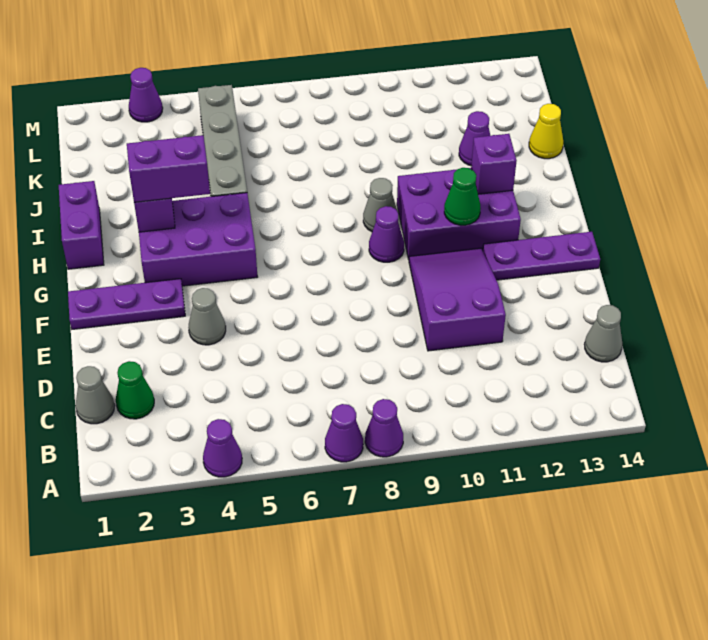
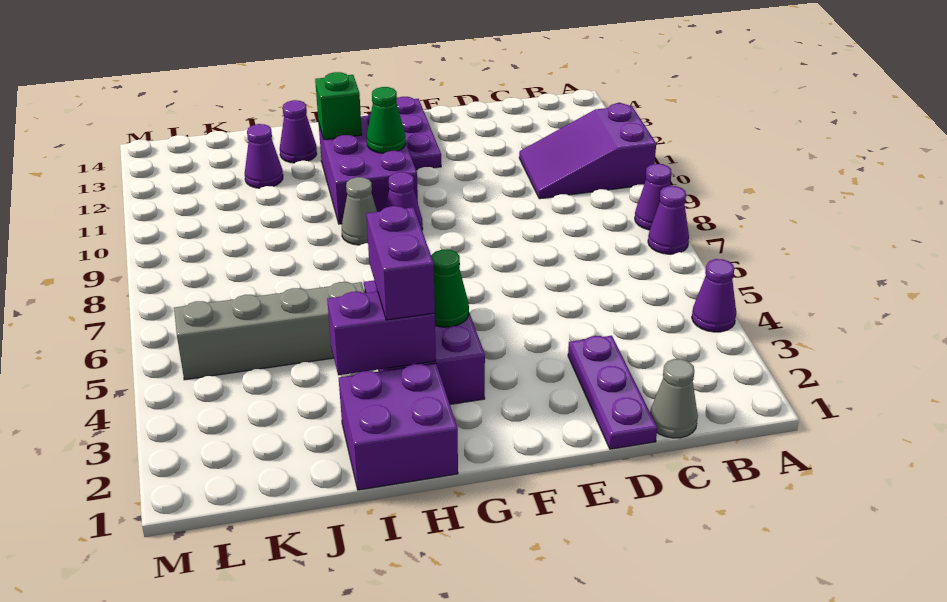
green cone C2 level 1 -> green cone G4 level 2
grey cone C14 level 1 -> none
purple slope D10:F11 level 1 top D -> purple slope A10:C11 level 1 top A
grey cone E4 level 1 -> none
purple plate F1:F3 level 1 -> purple plate D1:D3 level 1
purple brick H1:I1 level 1 -> purple brick H1:I2 level 1
purple brick H12 level 2 -> green brick H12 level 2
yellow cone J14 level 1 -> none
purple cone M3 level 1 -> purple cone I13 level 1

